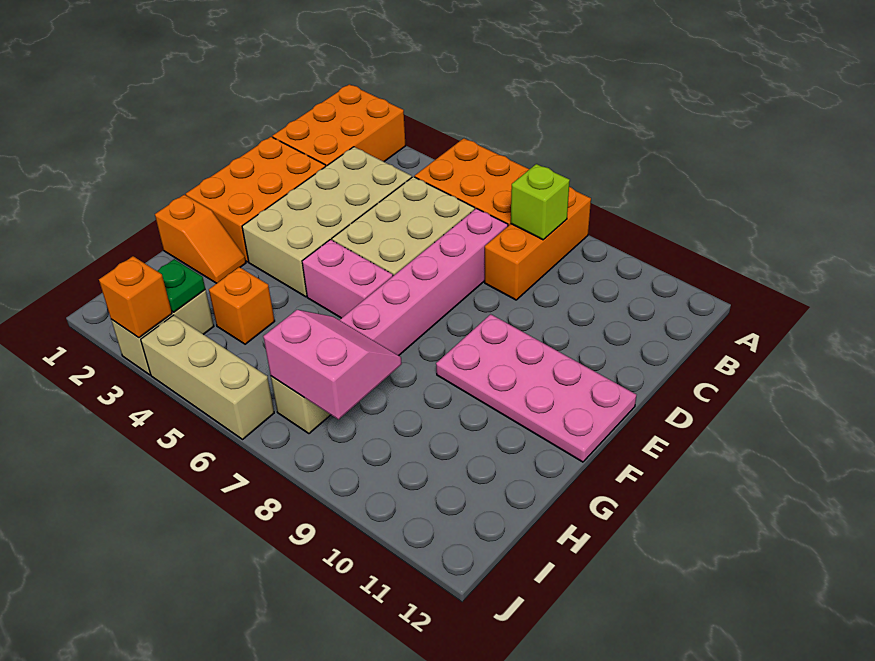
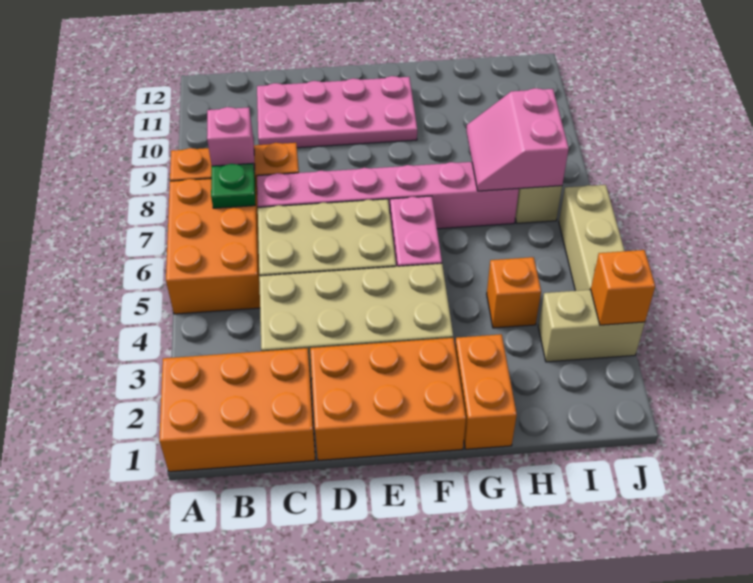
lime brick B8 level 2 -> pink brick B8 level 2
pink plate E9:F12 level 1 -> pink plate C10:F11 level 1
orange slope G1:G2 level 1 top 1 -> orange brick G1:G2 level 1
green plate I3 level 2 -> green plate B7 level 2

